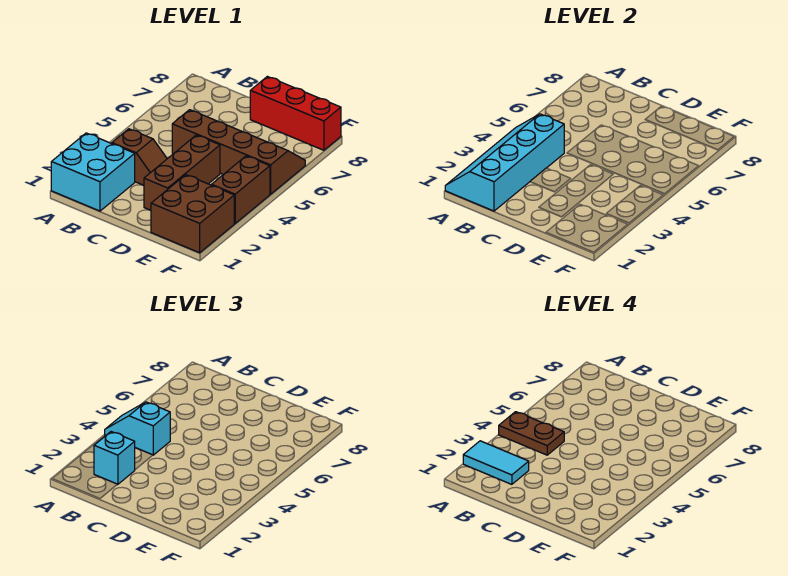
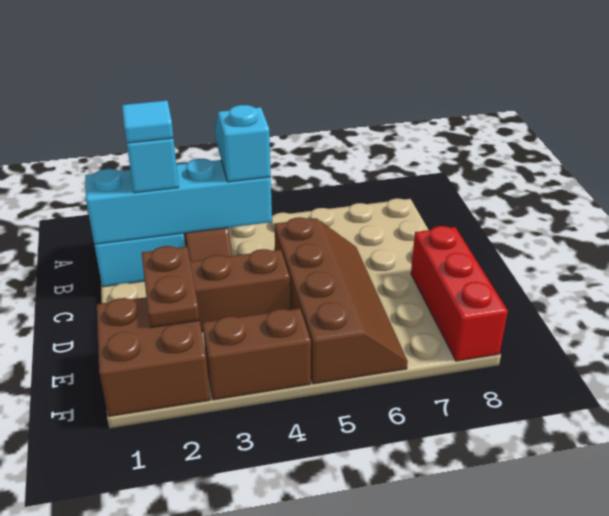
cyan tile A2:B2 level 4 -> cyan tile B2 level 4
brown plate A4:B4 level 4 -> brown plate D2:E2 level 2

